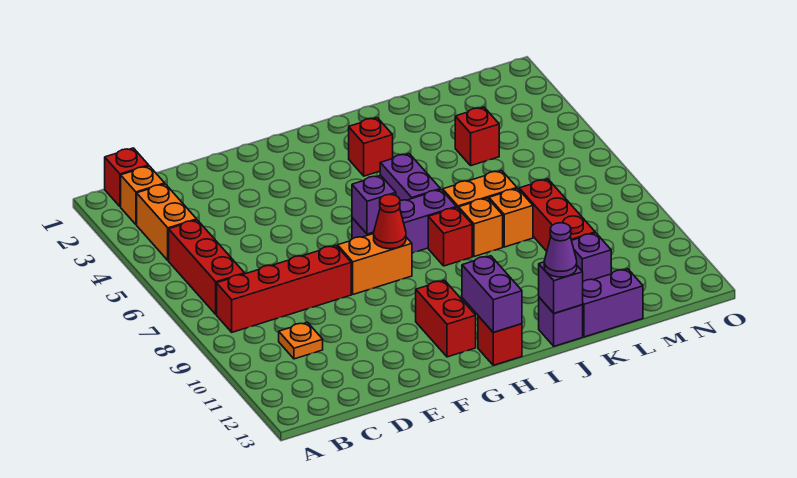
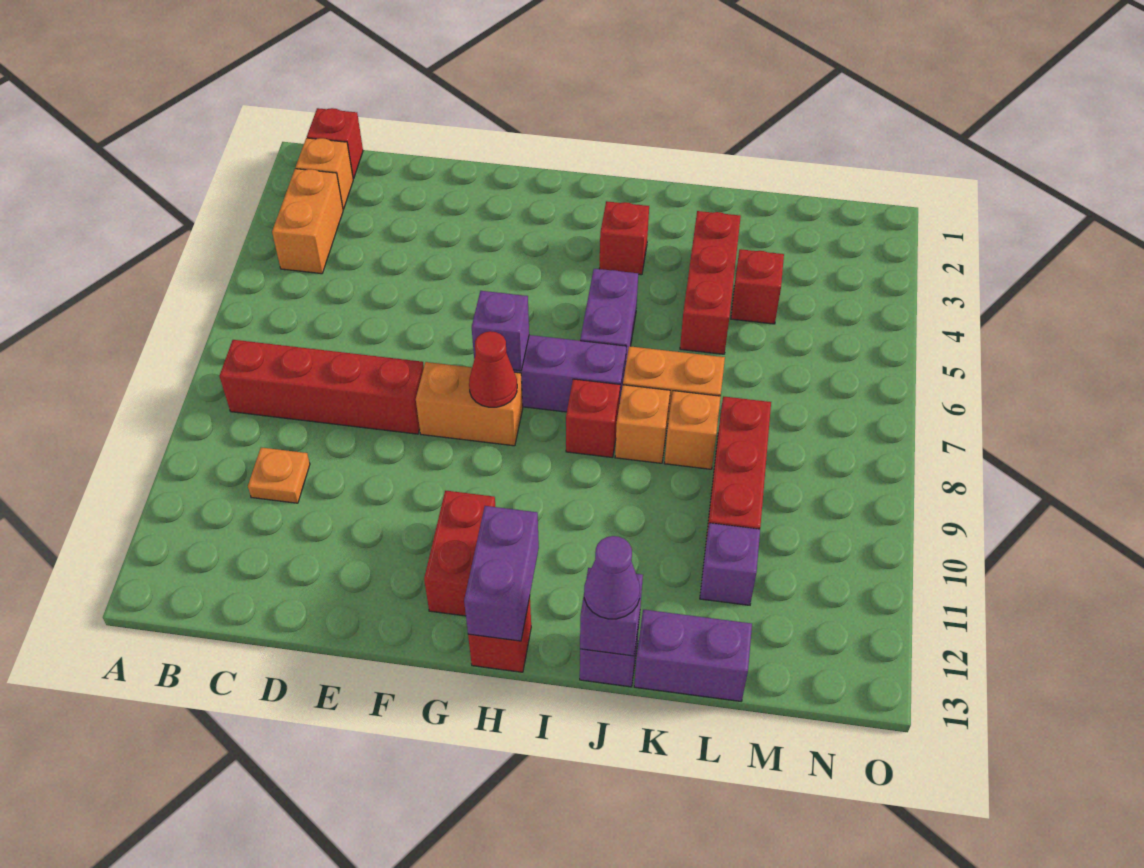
red brick B5:B7 level 1 -> red brick K3:K5 level 1

